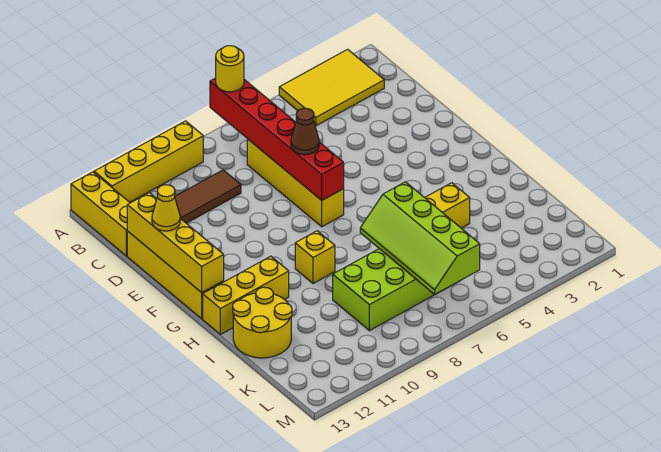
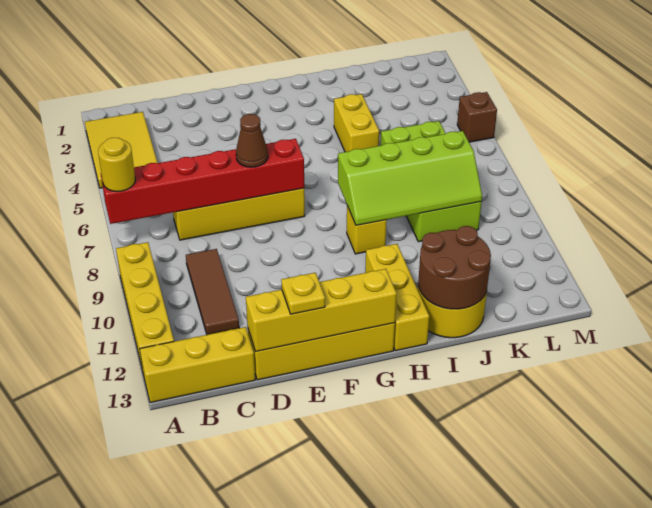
yellow cone E13 level 3 -> yellow plate E13 level 3
lime slope I6:L7 level 2 top 6 -> lime slope H8:K9 level 2 top 8
none -> brown round brick I12:J13 level 2
none -> brown brick M5 level 1

